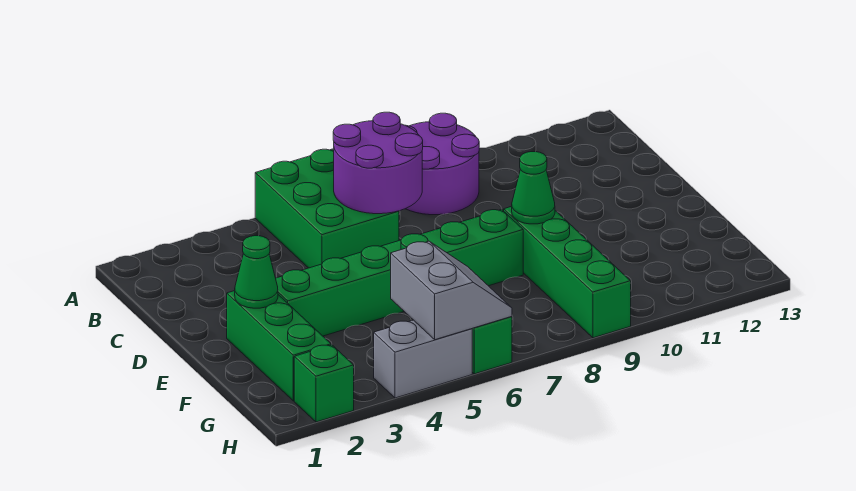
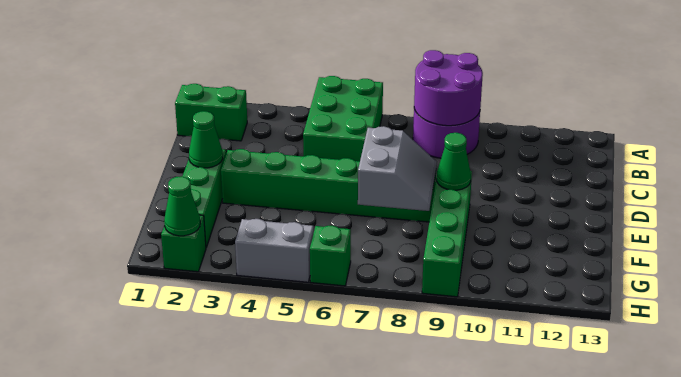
none -> green brick B1:B2 level 1
purple round brick B6:C7 level 2 -> purple round brick A8:B9 level 2
grey slope G5:H6 level 2 top 5 -> grey slope E7:F8 level 2 top 7
none -> green cone H2 level 2

